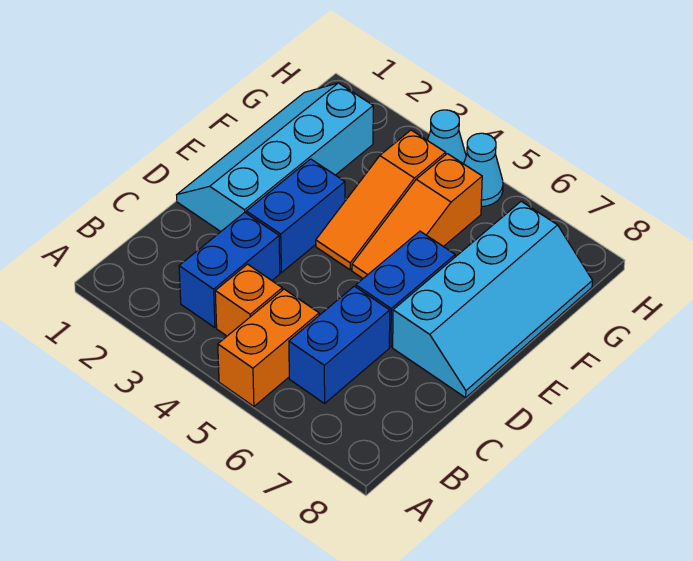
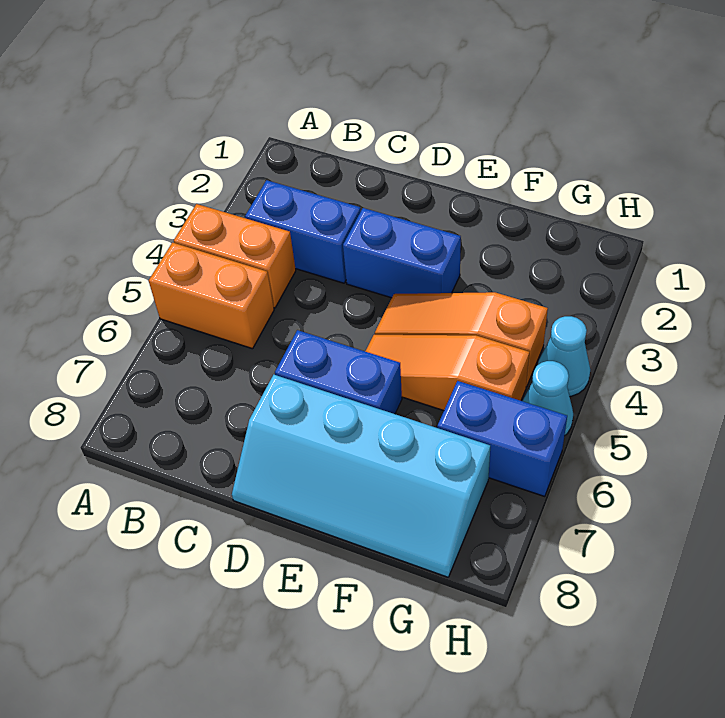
orange brick B4 level 1 -> orange brick A4:B4 level 1
blue brick B6:C6 level 1 -> blue brick G6:H6 level 1
cyan slope D1:G2 level 1 top 2 -> none

